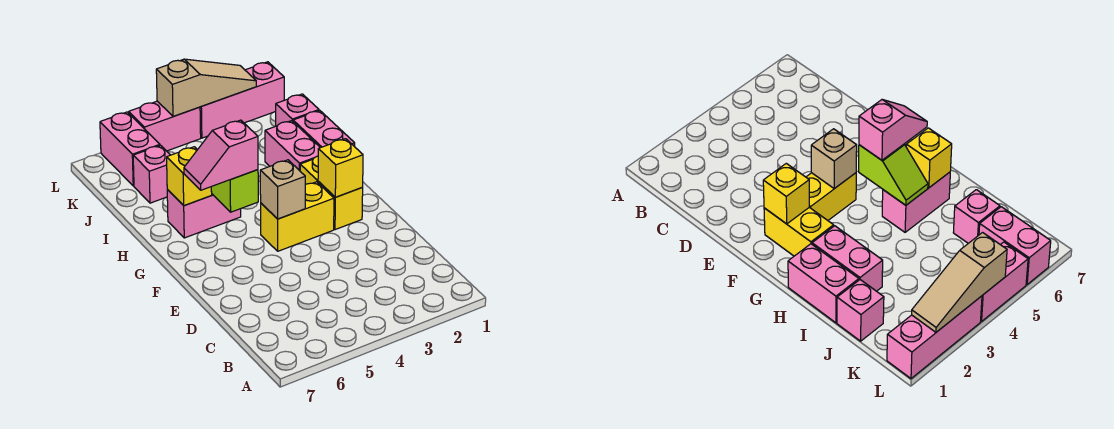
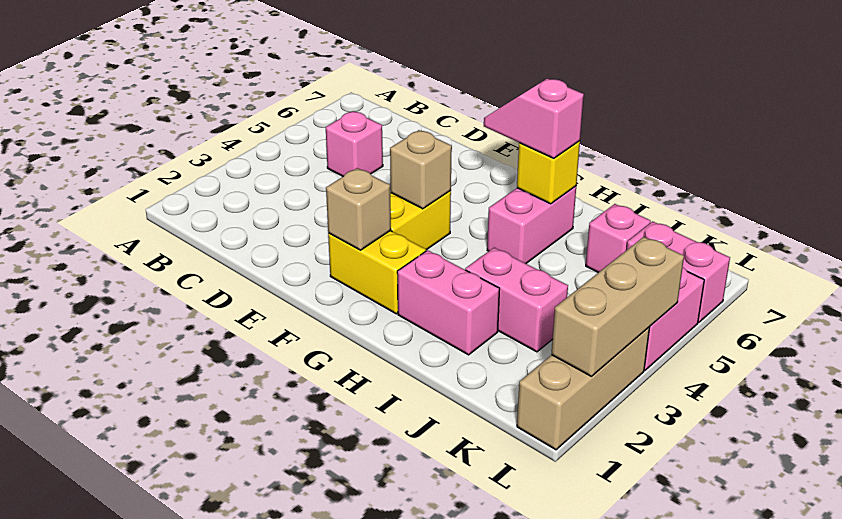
yellow brick F2 level 2 -> tan brick F2 level 2
lime slope G5:H5 level 2 top G -> none
pink slope G5:G6 level 3 top 5 -> pink slope G6:H6 level 3 top H
pink brick H1:I1 level 1 -> pink brick I3:J3 level 1
pink brick J1 level 1 -> pink brick C5 level 1
pink brick L1:L3 level 1 -> tan brick L1:L3 level 1
tan slope L2:L4 level 2 top 4 -> tan brick L2:L4 level 2

